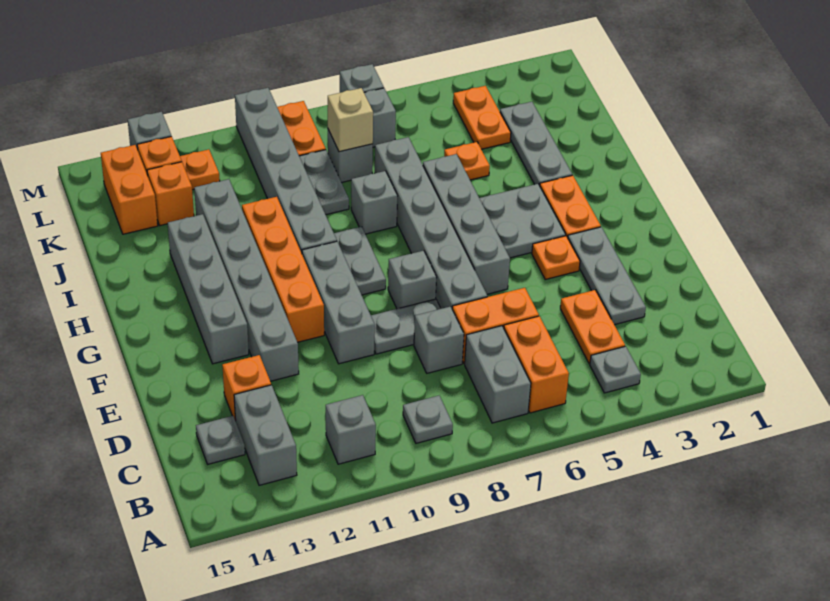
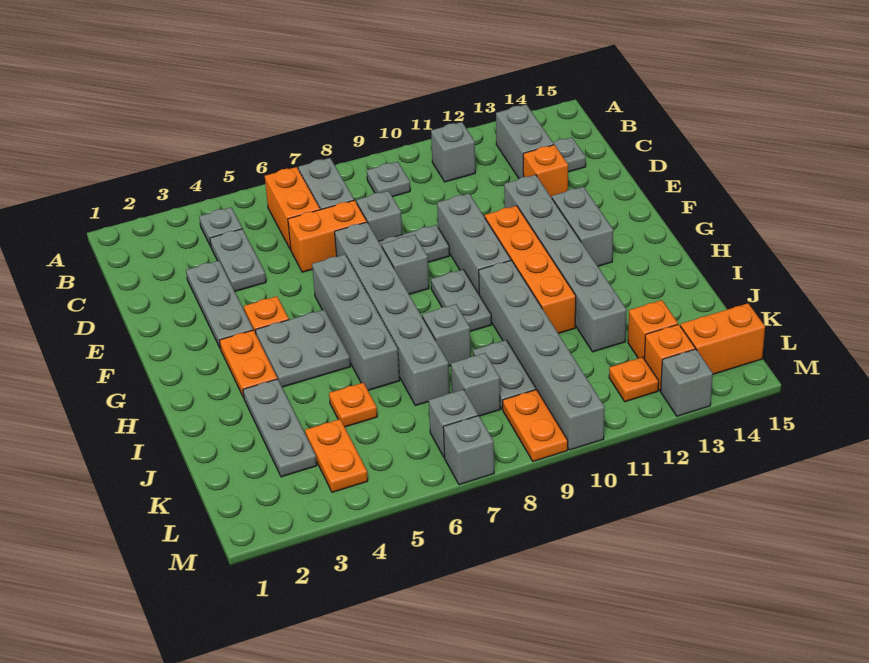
orange plate C4:D4 level 1 -> grey plate C4:D4 level 1
grey brick F13:I13 level 1 -> grey brick F13:G13 level 1
tan brick K8 level 2 -> none
orange brick K14:L14 level 1 -> orange brick L14:L15 level 1

